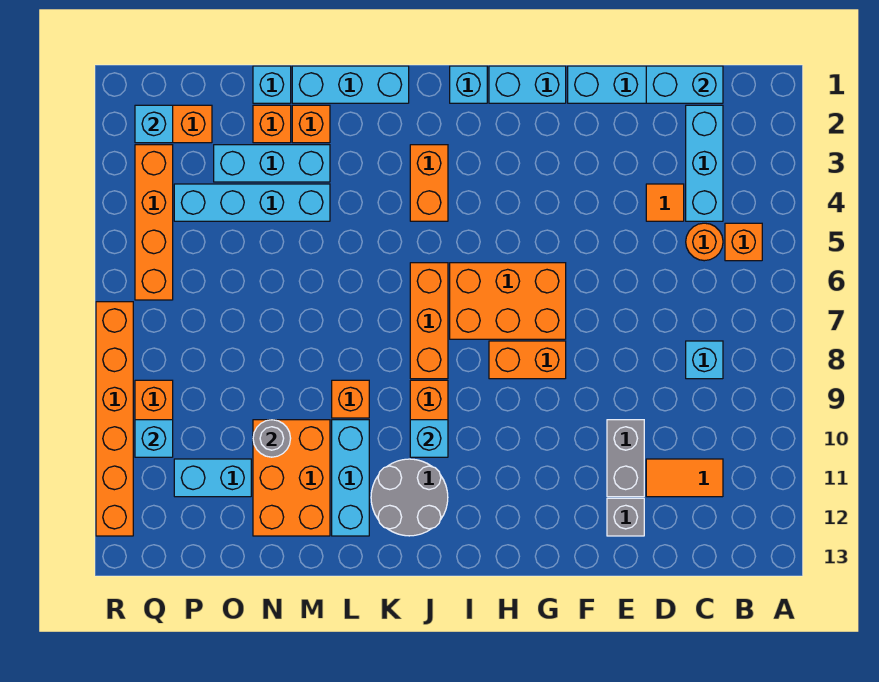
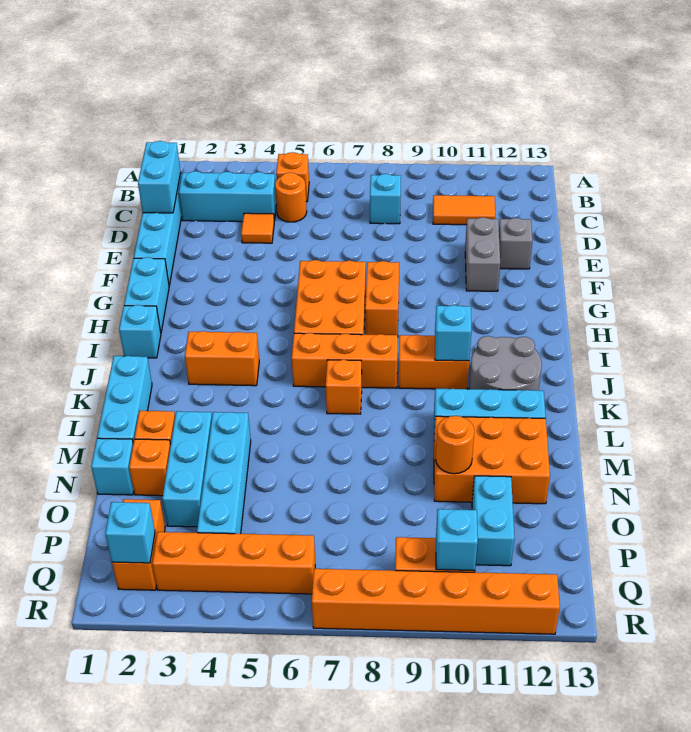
orange tile C11:D11 level 1 -> orange tile C10:C11 level 1
grey brick E10:E11 level 1 -> grey brick E11:F11 level 1
orange brick L9 level 1 -> orange brick K7 level 1
grey round brick N10 level 2 -> orange round brick N10 level 2

